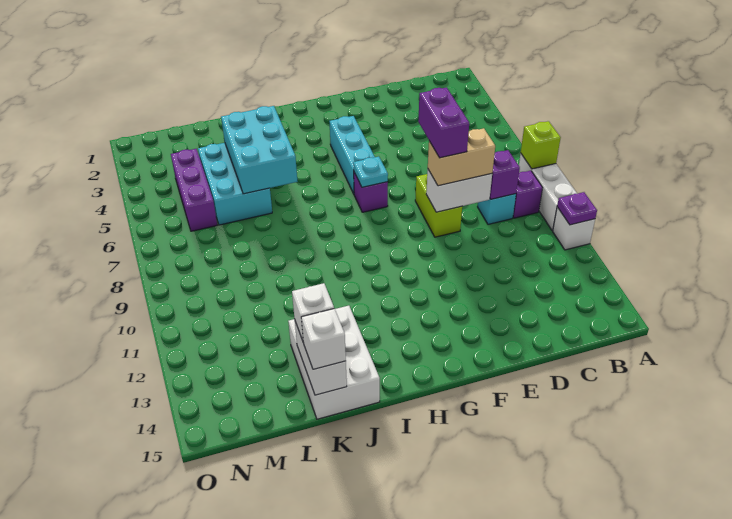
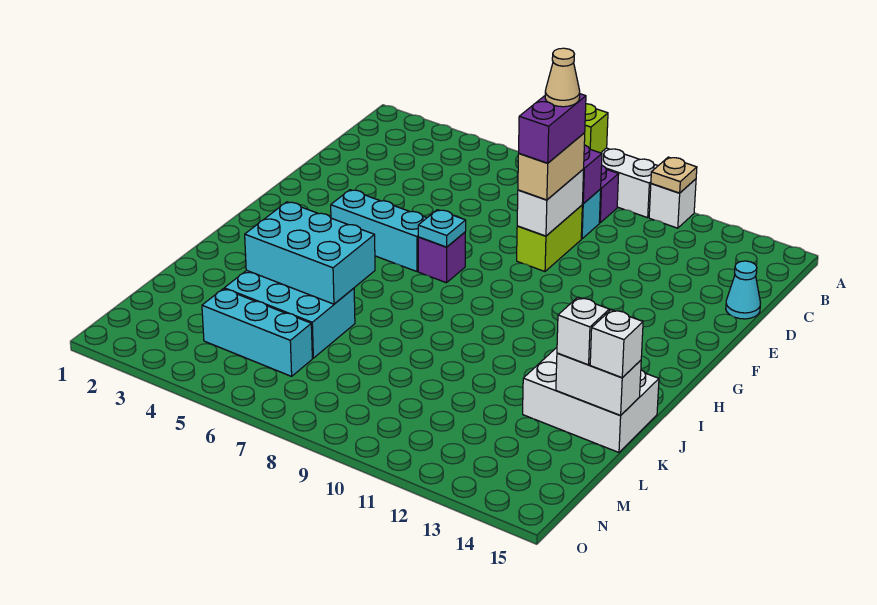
purple plate A11 level 2 -> tan plate A11 level 2
none -> tan cone D9 level 5
none -> cyan cone D15 level 1
lime brick E8:E9 level 1 -> lime brick D9:E9 level 1
purple brick E8:E9 level 4 -> purple brick D9:E9 level 4
purple brick M4:M6 level 1 -> cyan brick M4:M6 level 1

